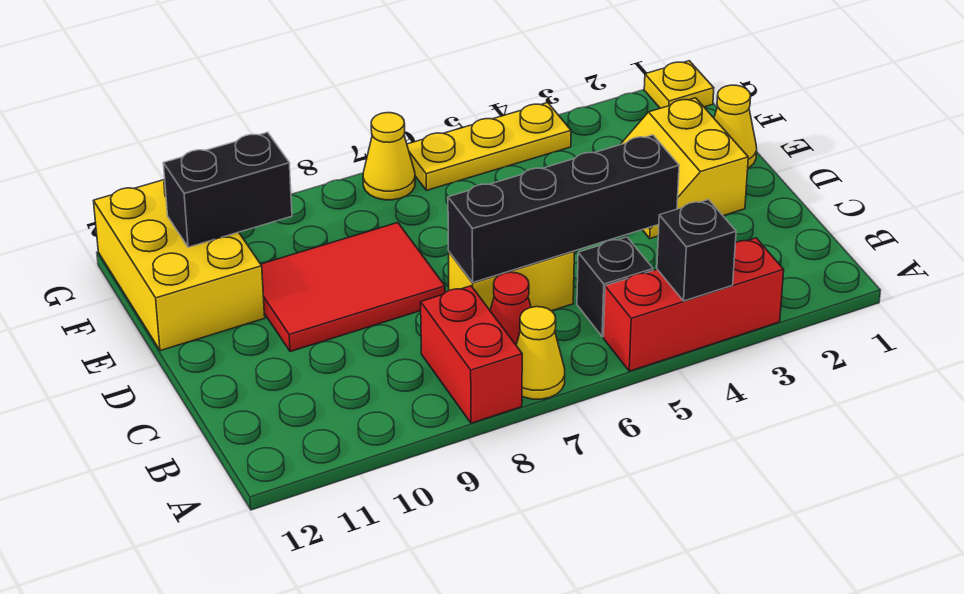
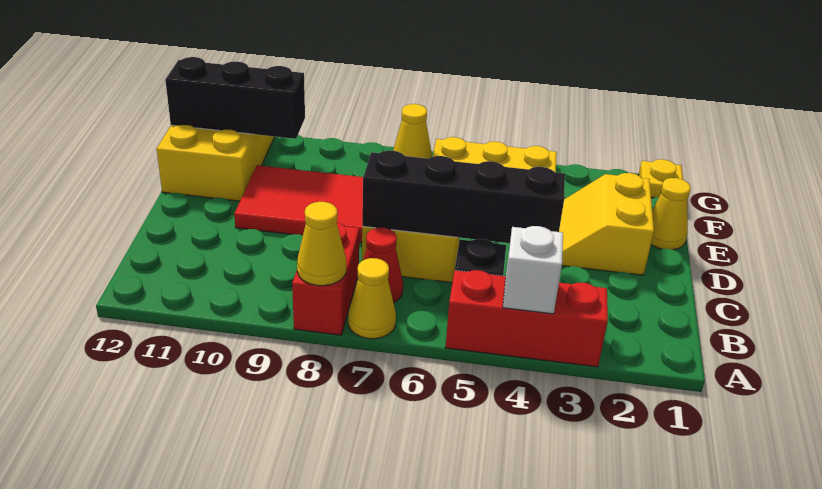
black brick A4 level 2 -> white brick A4 level 2
none -> yellow cone A8 level 2
black brick F10:F11 level 2 -> black brick F10:F12 level 2

